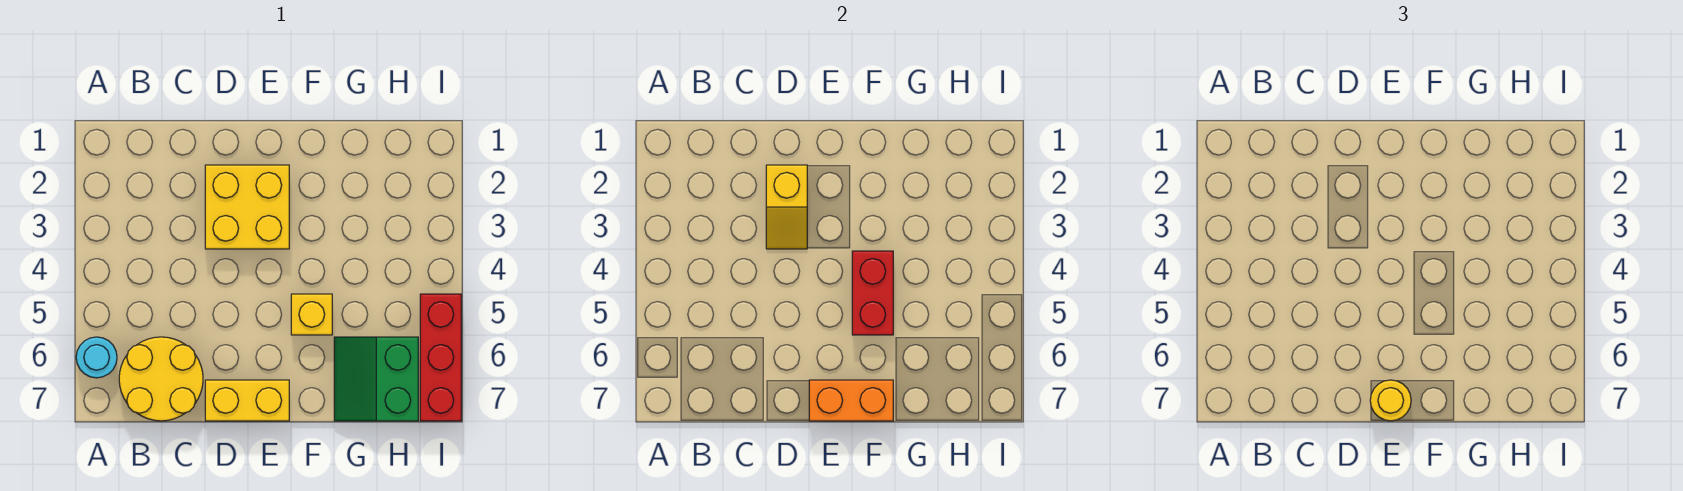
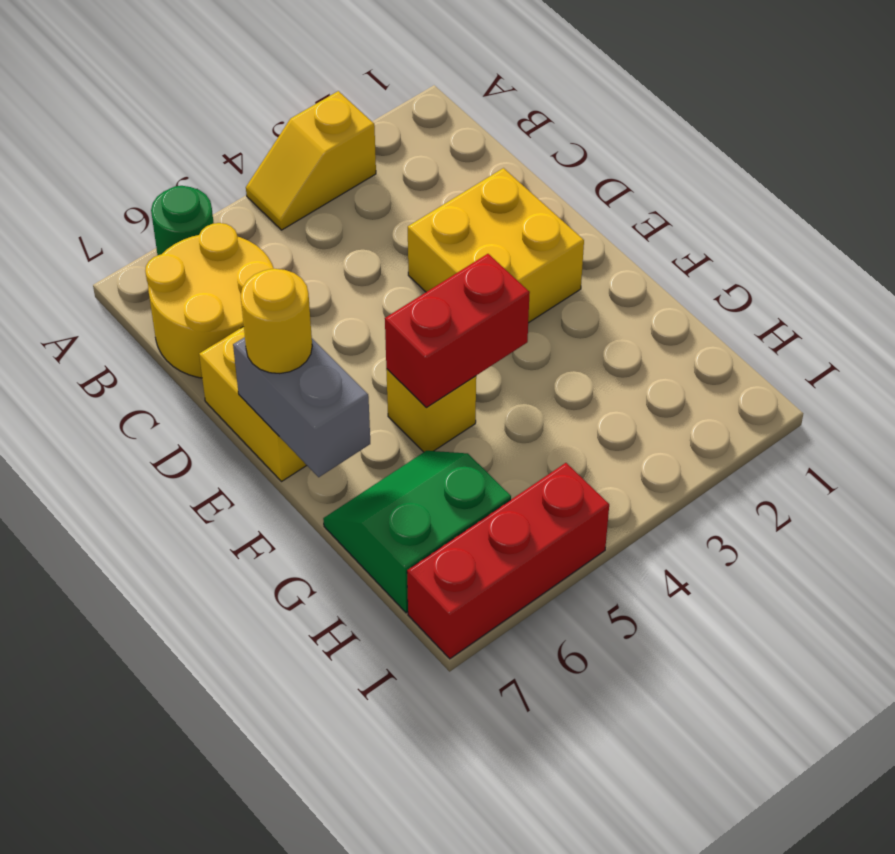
cyan round brick A6 level 1 -> green round brick A6 level 1
yellow slope D2:D3 level 2 top 2 -> yellow slope A3:A4 level 1 top 3
orange brick E7:F7 level 2 -> grey brick E7:F7 level 2

